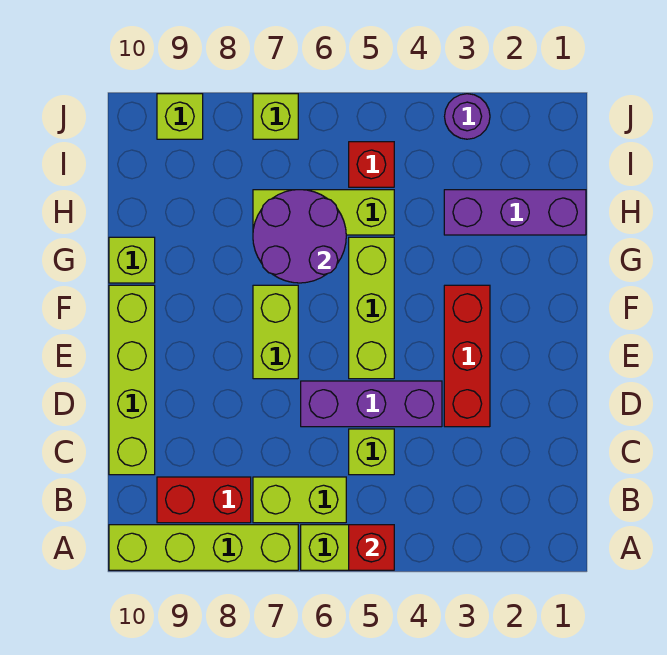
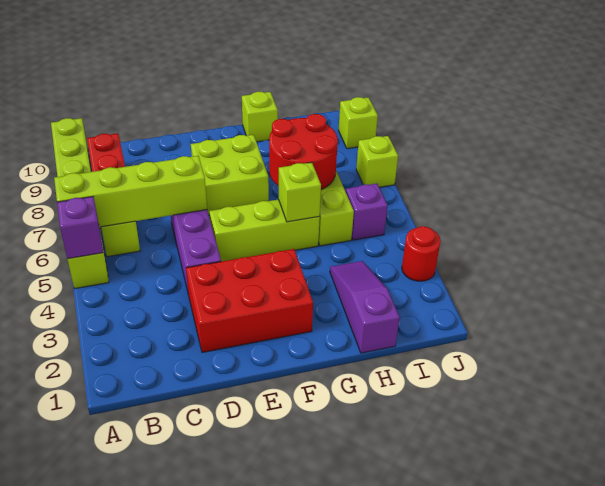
red brick A5 level 2 -> purple brick A5 level 2
lime brick C5 level 1 -> lime brick G5 level 2
lime brick C10:F10 level 1 -> lime brick A6:D6 level 2
red brick D3:F3 level 1 -> red brick D2:F3 level 1
lime brick E7:F7 level 1 -> lime brick E7:F8 level 1
purple round brick G6:H7 level 2 -> red round brick G6:H7 level 2
purple brick H1:H3 level 1 -> purple slope H1:H3 level 1 top 1
red brick I5 level 1 -> purple brick I5 level 1
purple round brick J3 level 1 -> red round brick J3 level 1

